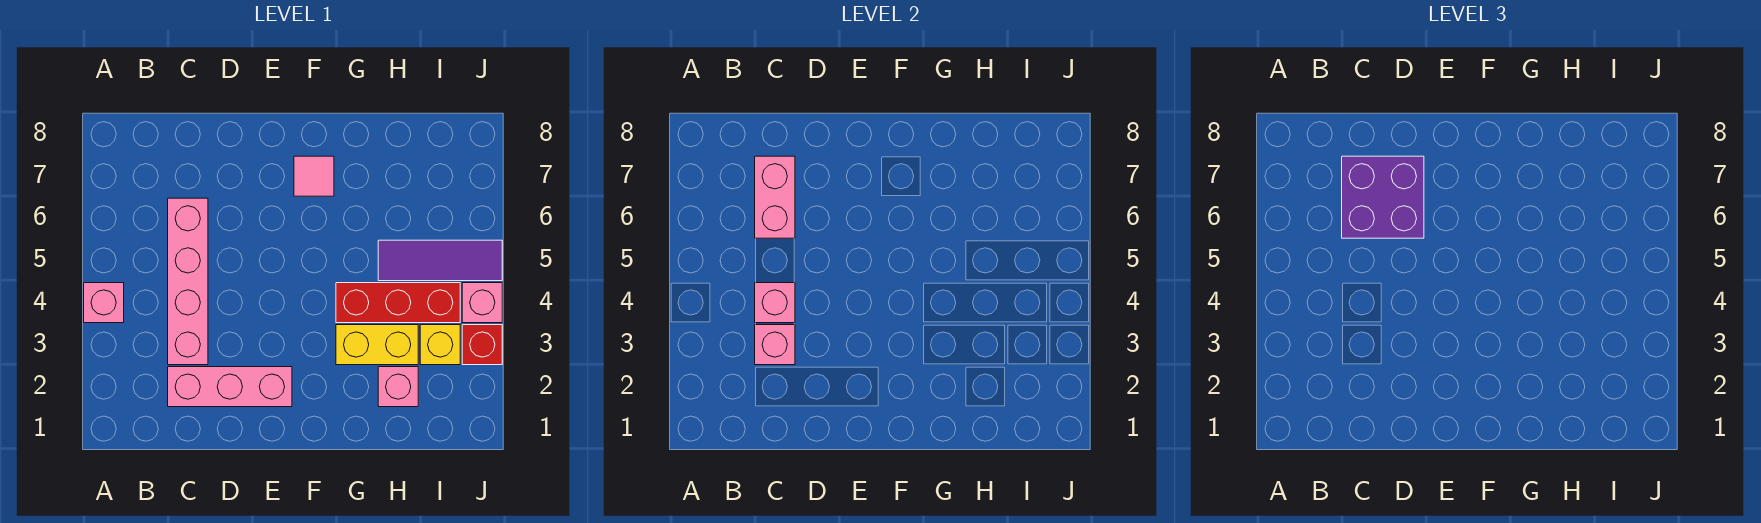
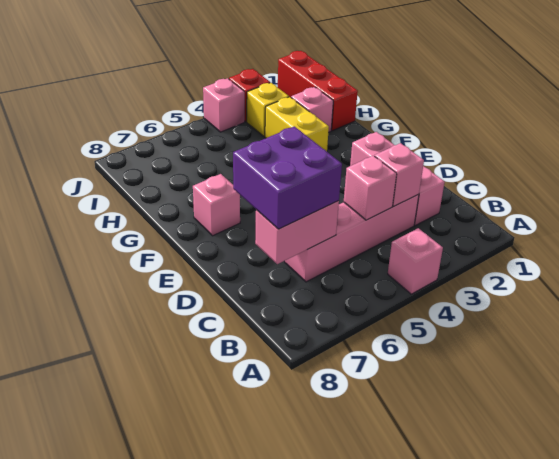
pink tile F7 level 1 -> pink brick F7 level 1
red brick G4:I4 level 1 -> red brick H1:J1 level 1
purple tile H5:J5 level 1 -> none

